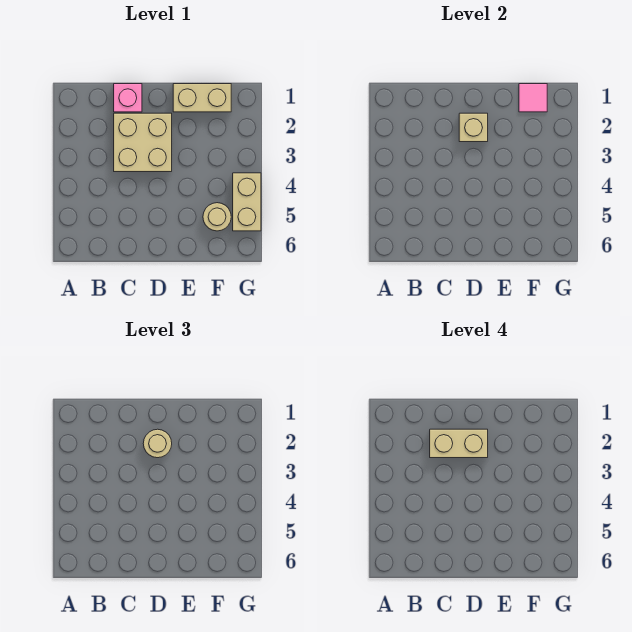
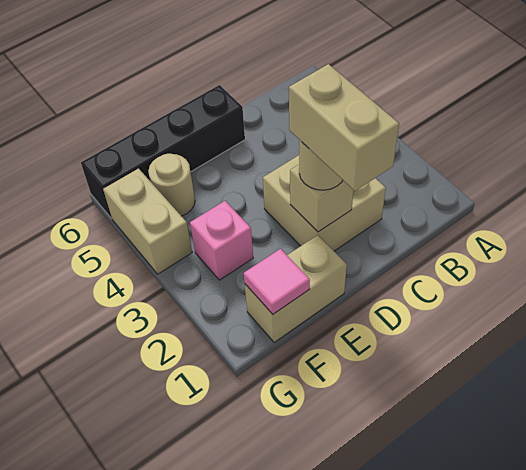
pink brick C1 level 1 -> pink brick F3 level 1
tan brick C2:D2 level 4 -> tan brick D1:D2 level 4
none -> black brick D6:G6 level 1

